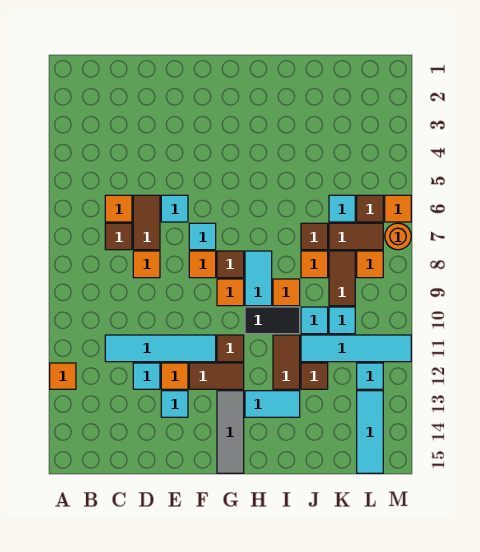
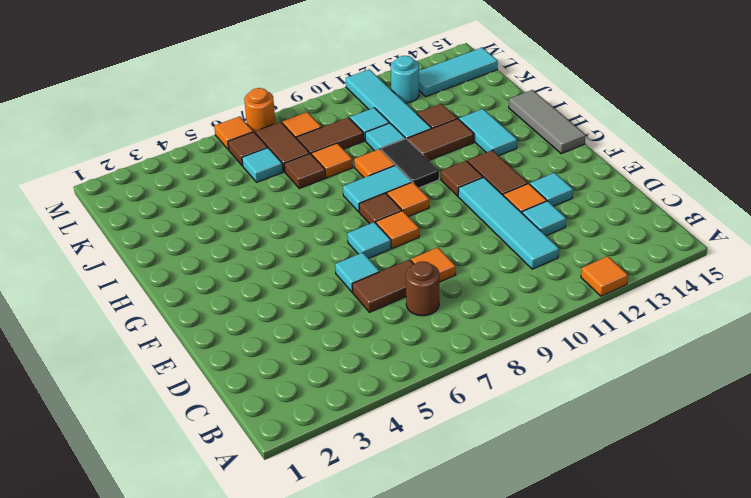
orange tile C6 level 1 -> none
brown tile C7 level 1 -> brown round brick C7 level 1
grey tile G13:G15 level 1 -> grey tile G15:I15 level 1
cyan tile L12 level 1 -> cyan round brick L12 level 1

